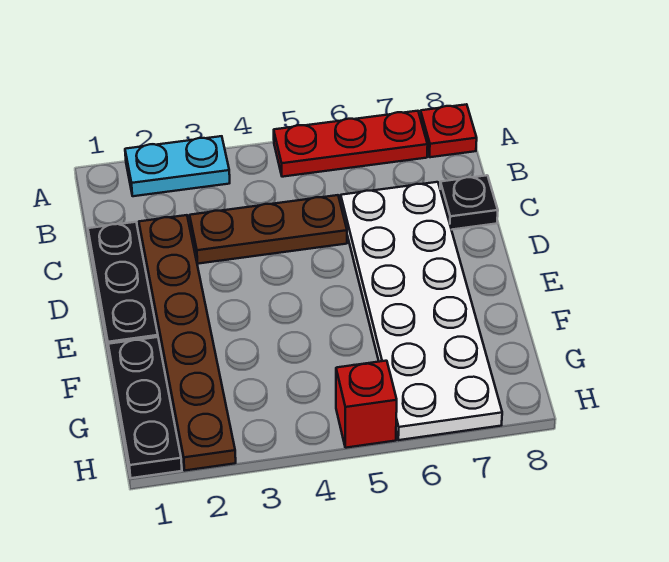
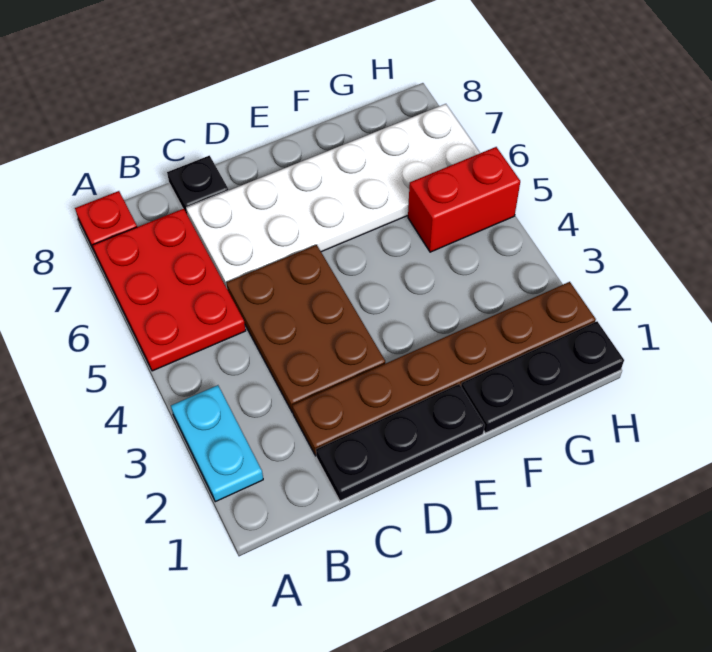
red plate A5:A7 level 1 -> red plate A5:B7 level 1
brown plate C3:C5 level 1 -> brown plate C3:D5 level 1
red brick H5 level 1 -> red brick G5:H5 level 1

